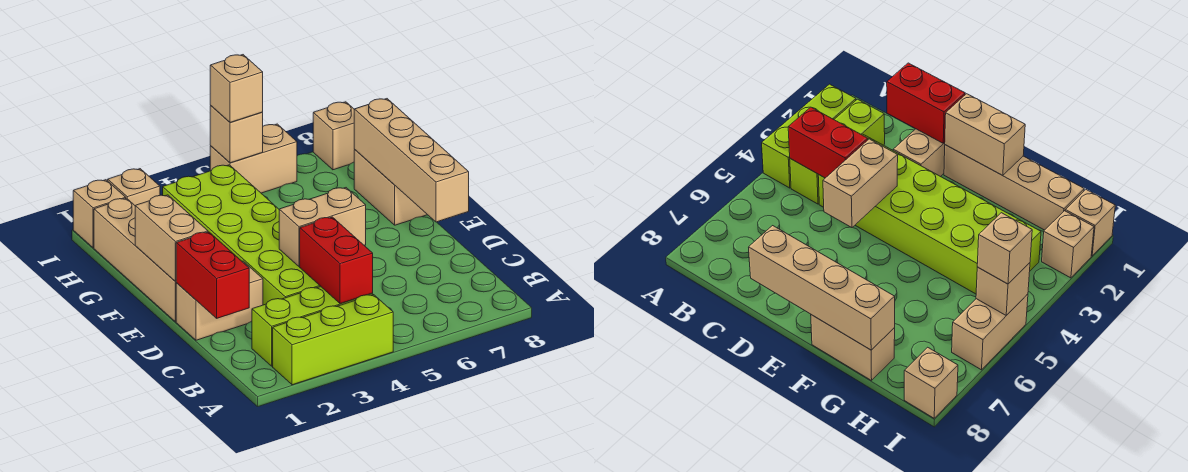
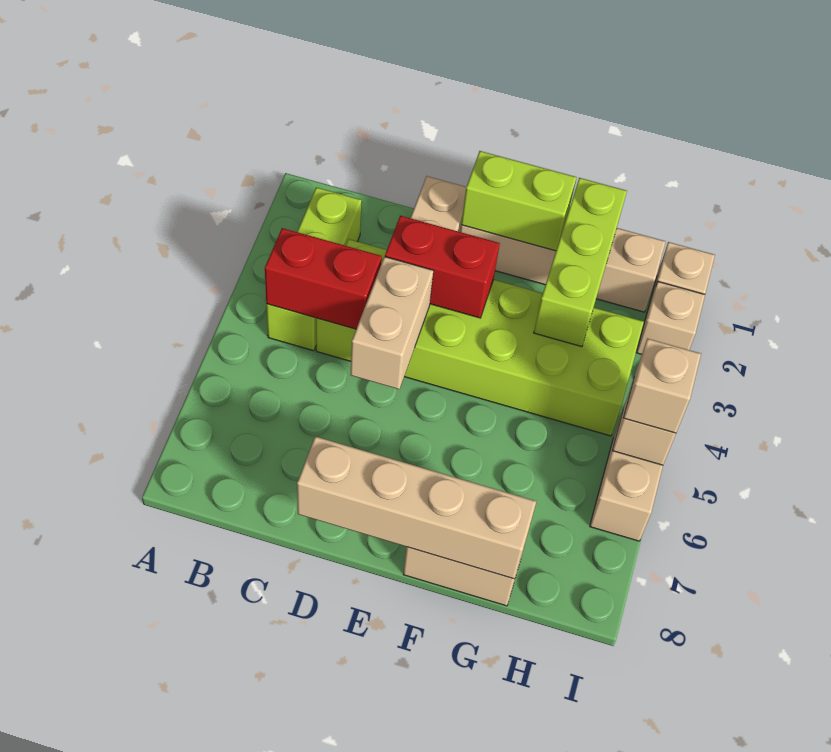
lime brick A2:A4 level 1 -> lime brick G1:G3 level 2
red brick C1:D1 level 2 -> red brick D3:E3 level 2
tan brick E1:F1 level 2 -> lime brick E1:F1 level 2
tan brick I8 level 1 -> none

